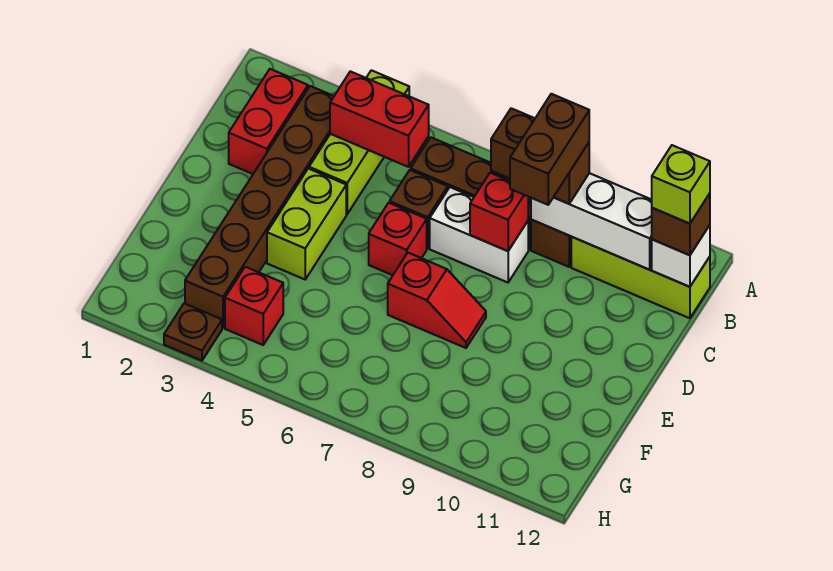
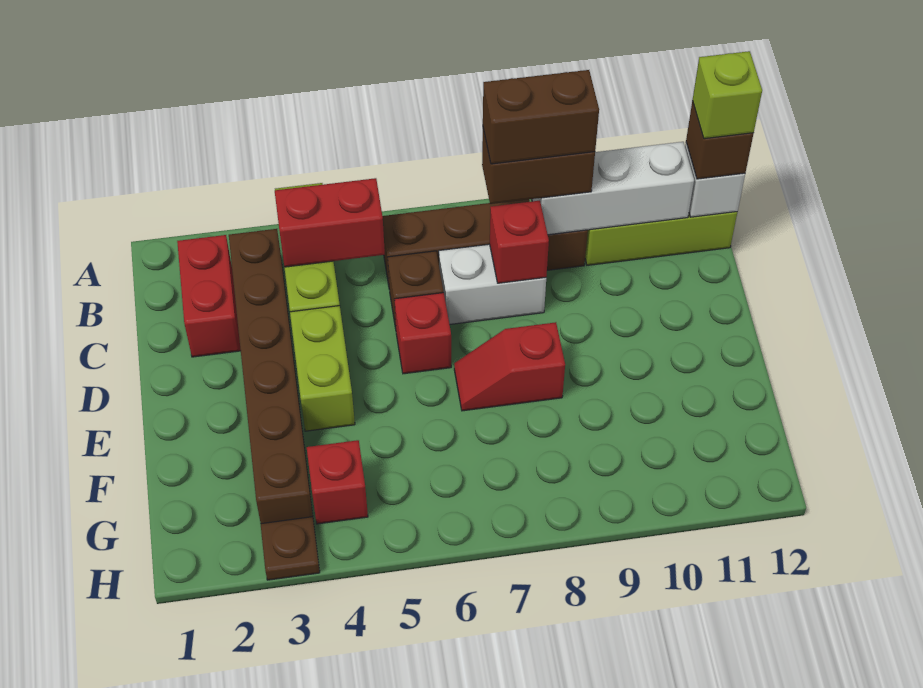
brown brick B9:C9 level 4 -> brown brick B8:B9 level 4
red slope E7:E8 level 1 top 7 -> red slope E7:E8 level 1 top 8

